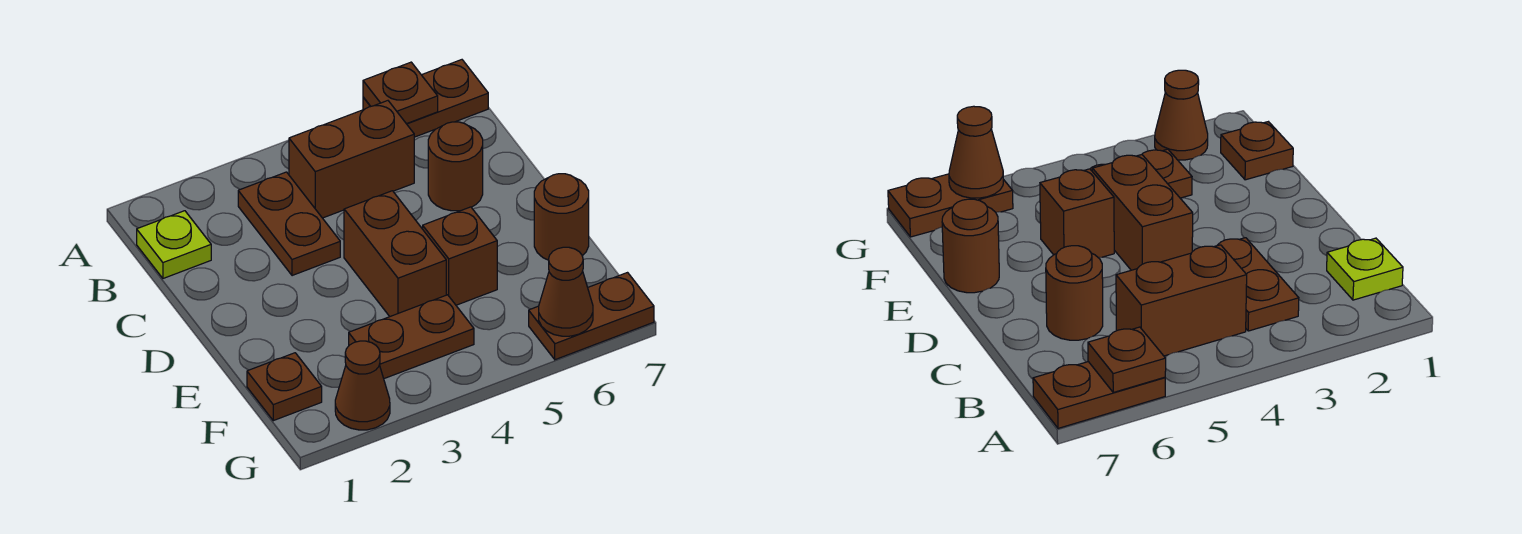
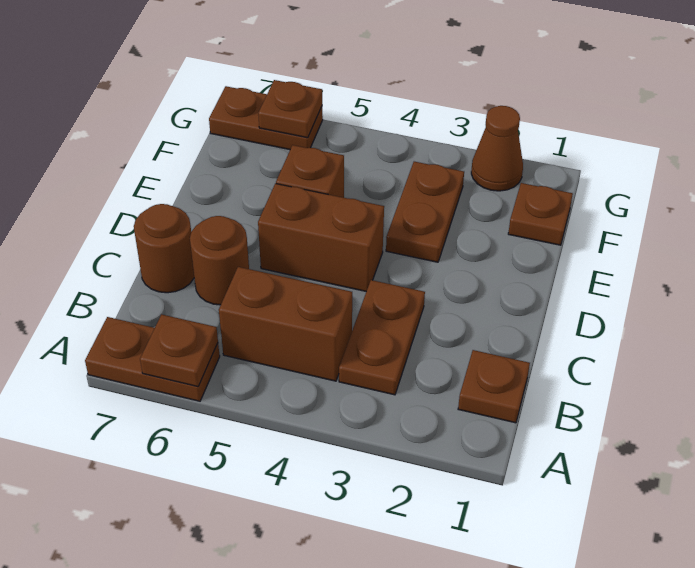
lime plate B1 level 1 -> brown plate B1 level 1
brown brick D4:E4 level 1 -> brown brick D4:D5 level 1
brown round brick E7 level 1 -> brown round brick C7 level 1
brown plate F3:F4 level 1 -> brown plate E3:F3 level 1
brown cone G6 level 2 -> brown plate G6 level 2

